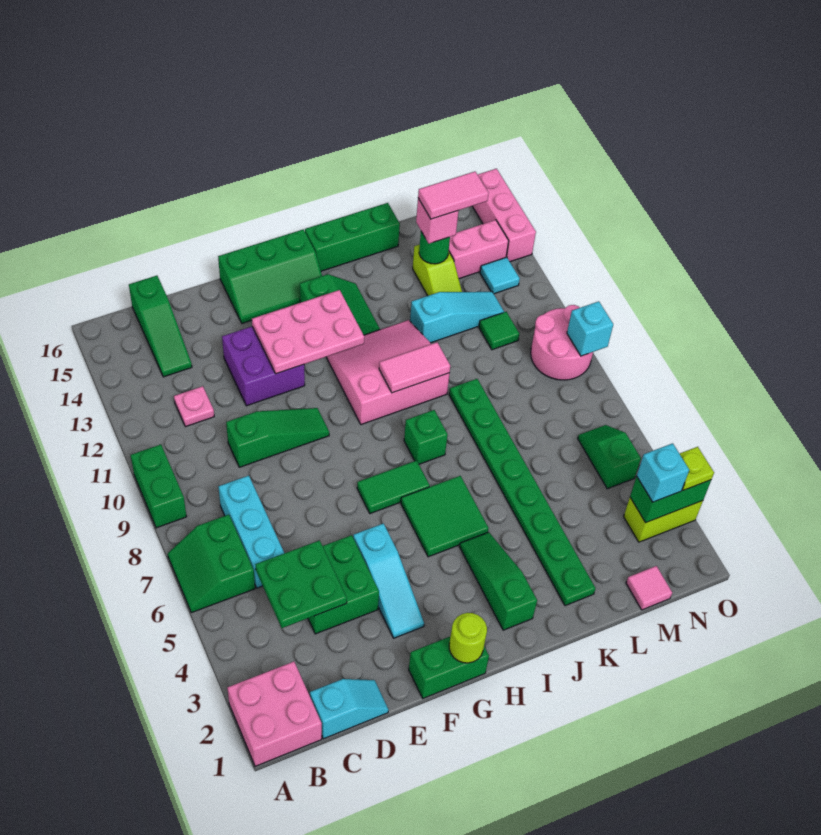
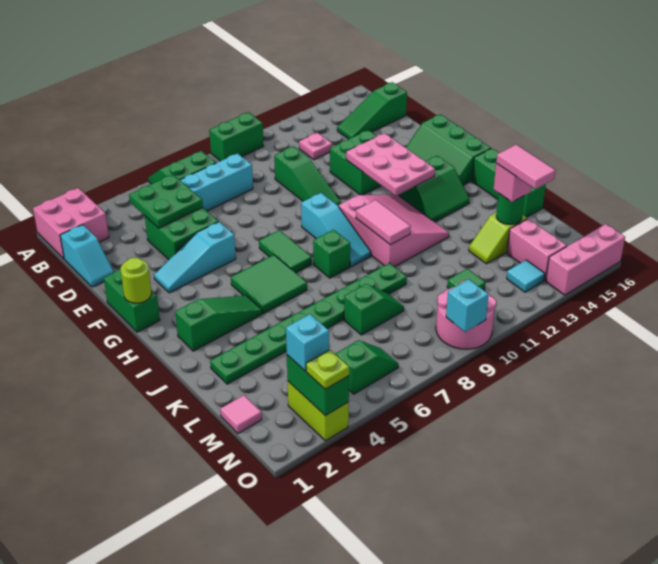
purple brick E12:F13 level 1 -> green brick E12:F13 level 1
cyan slope K12:M12 level 1 top K -> cyan slope G9:I9 level 1 top G
none -> green slope L7:L8 level 1 top 7

